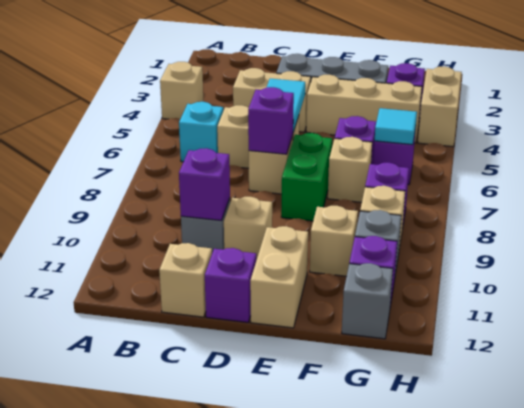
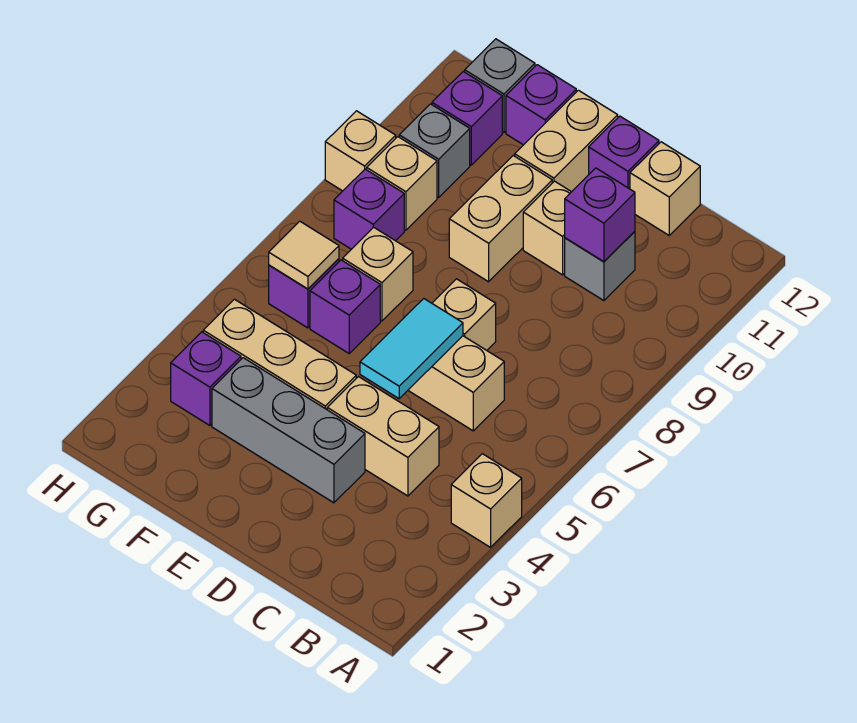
cyan brick B6 level 1 -> none
purple brick D7 level 2 -> purple brick F12 level 1
green brick E7:E8 level 1 -> none
tan brick F10 level 1 -> tan brick H9 level 1
cyan tile G6 level 2 -> tan tile G6 level 2
tan brick H3:H4 level 1 -> tan brick E9:E10 level 1

